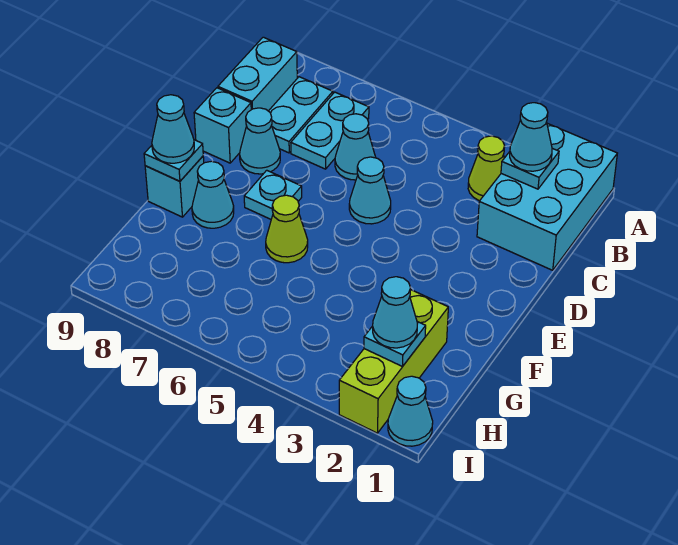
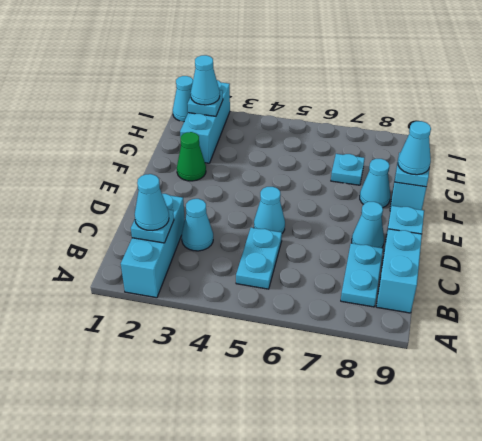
cyan brick A1:C2 level 1 -> cyan brick A2:C2 level 1
lime cone B3 level 1 -> none
cyan plate B7:C7 level 1 -> cyan plate B5:C5 level 1
cyan cone C6 level 1 -> cyan cone C3 level 1
cyan plate E7 level 1 -> cyan plate G7 level 1
none -> green cone F2 level 1
lime cone F6 level 1 -> none
lime brick G2:I2 level 1 -> cyan brick G2:I2 level 1

